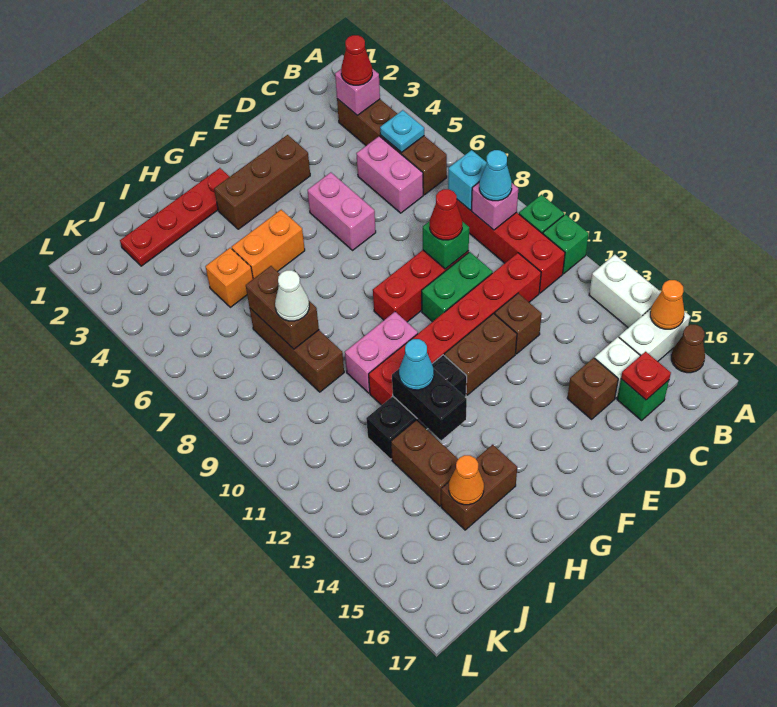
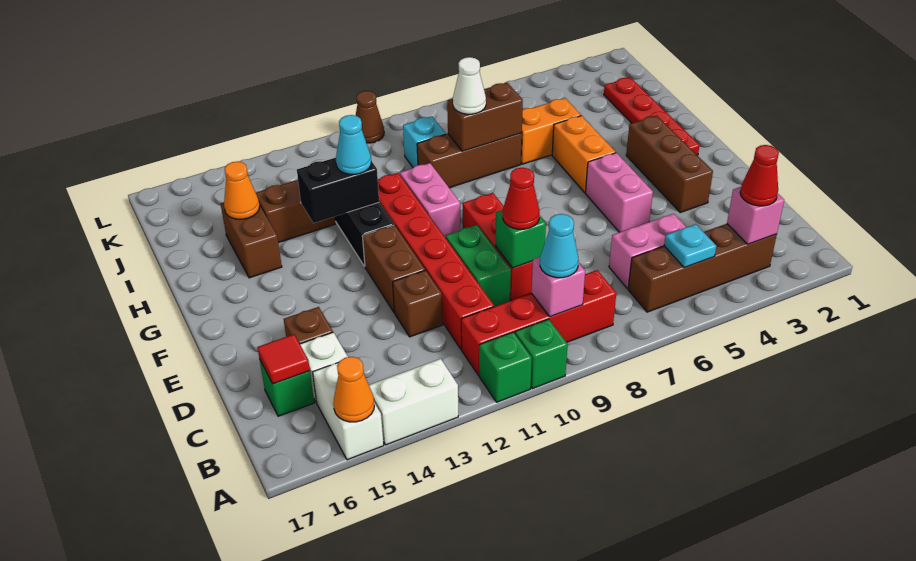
brown cone A16 level 1 -> brown cone L10 level 1
cyan brick B8 level 2 -> cyan brick J9 level 1
red plate C16 level 2 -> red tile C16 level 2
pink brick E5:E6 level 1 -> pink brick E5:F5 level 1
orange brick I5 level 1 -> orange brick I5:I6 level 1

